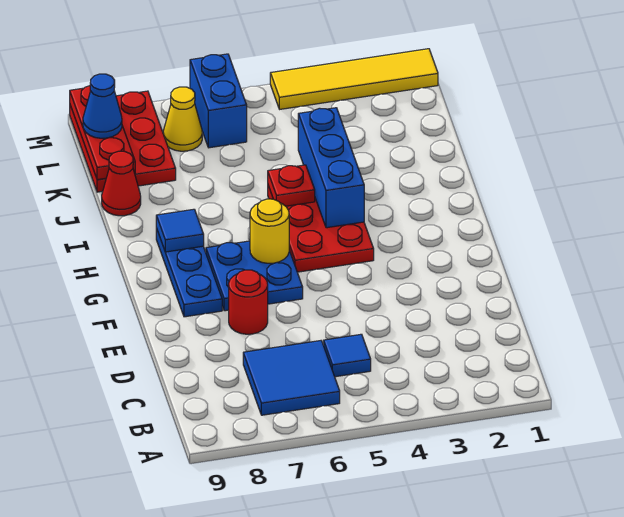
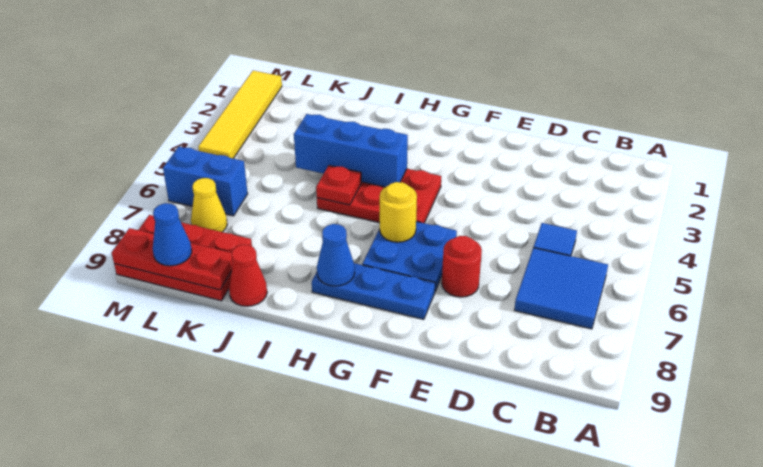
blue tile H8 level 2 -> blue cone H8 level 2

